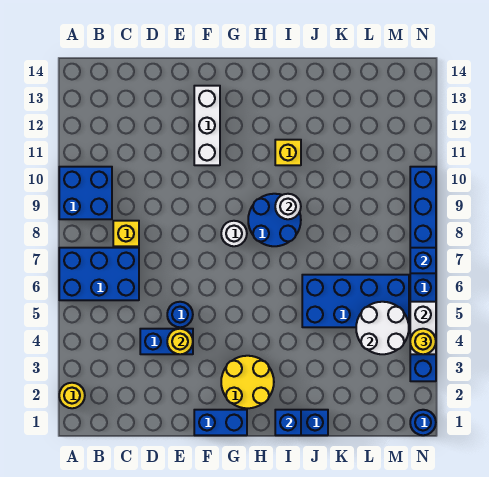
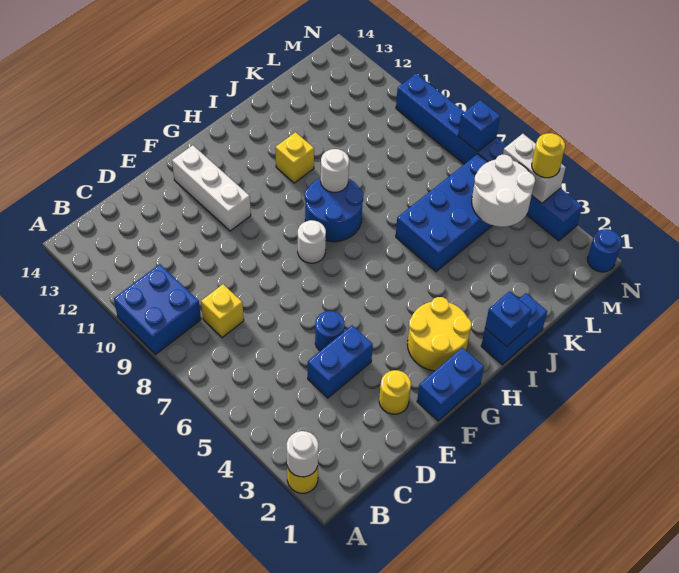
none -> white round brick A2 level 2
blue brick A6:C7 level 1 -> none
yellow round brick E4 level 2 -> yellow round brick E2 level 1

